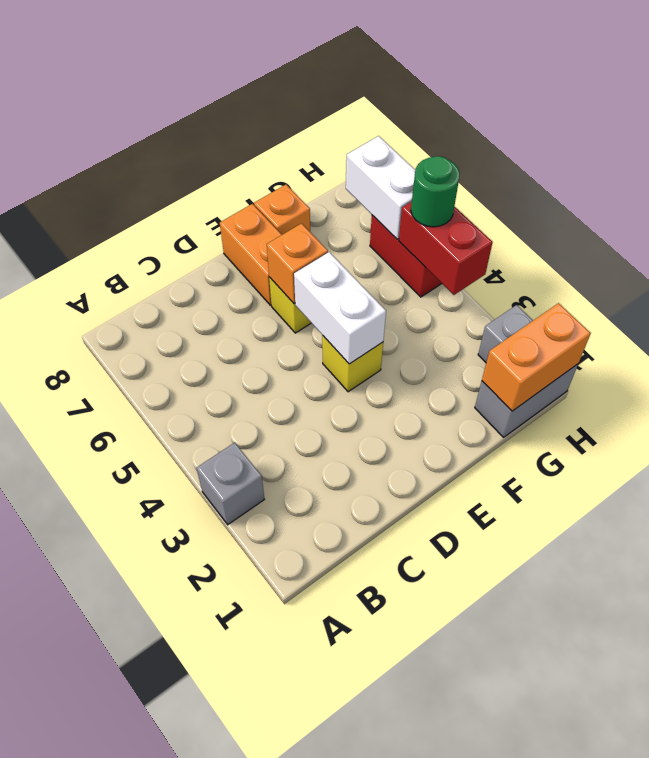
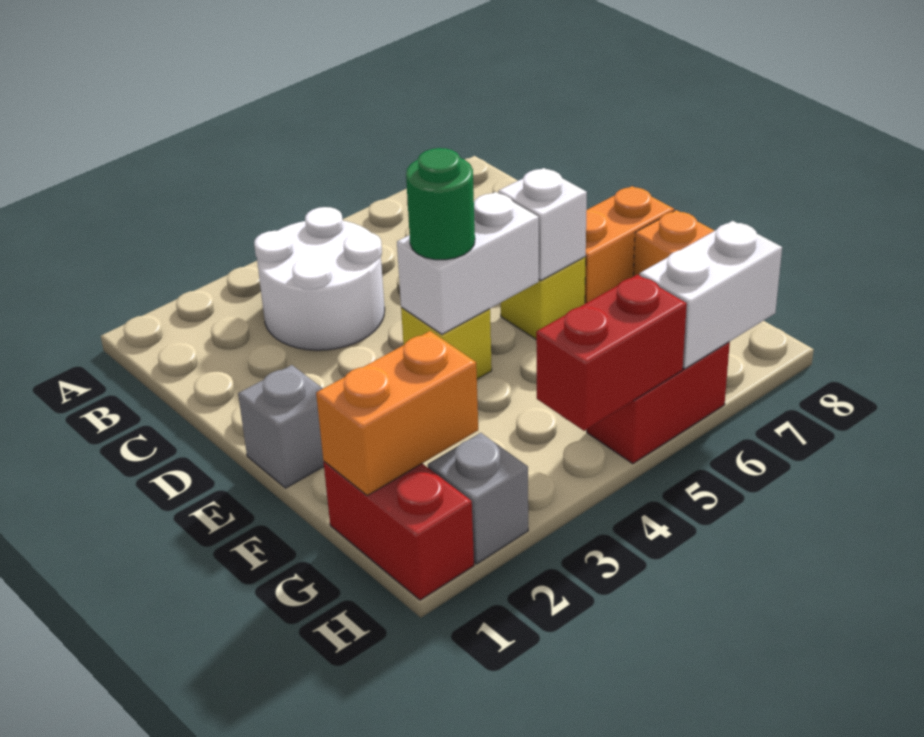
grey brick A3 level 1 -> grey brick E1 level 1
none -> white round brick B3:C4 level 1
orange brick E6 level 2 -> white brick E6 level 2
grey brick G1:H1 level 1 -> red brick G1:H1 level 1
orange brick G1:H1 level 2 -> orange brick G1:G2 level 2
green round brick H5 level 3 -> green round brick E4 level 3

